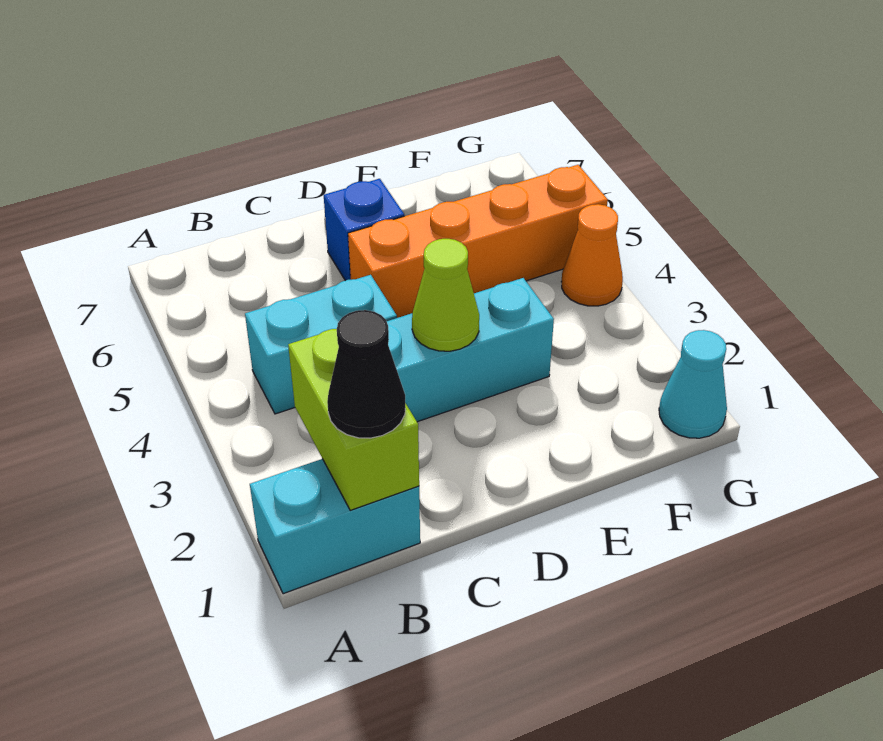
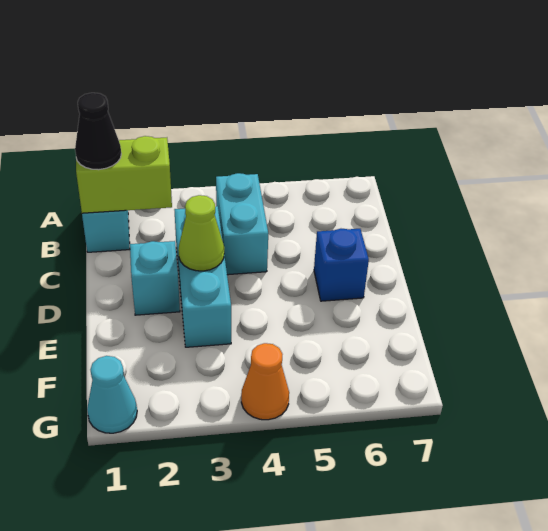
none -> cyan brick D2 level 1
orange brick D5:G5 level 1 -> none

